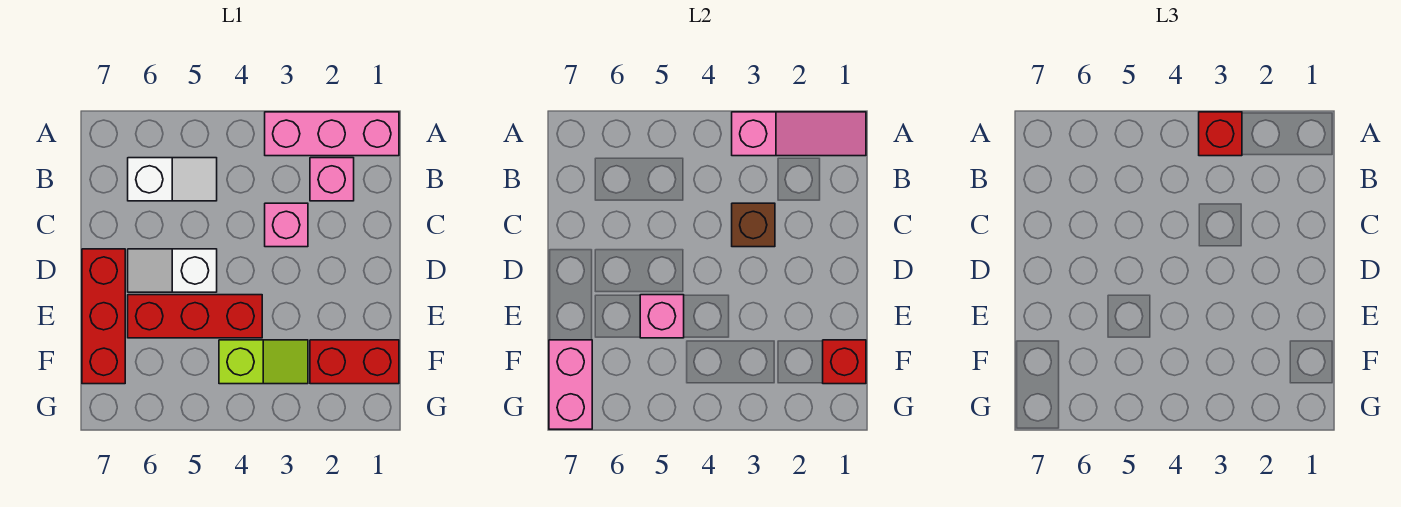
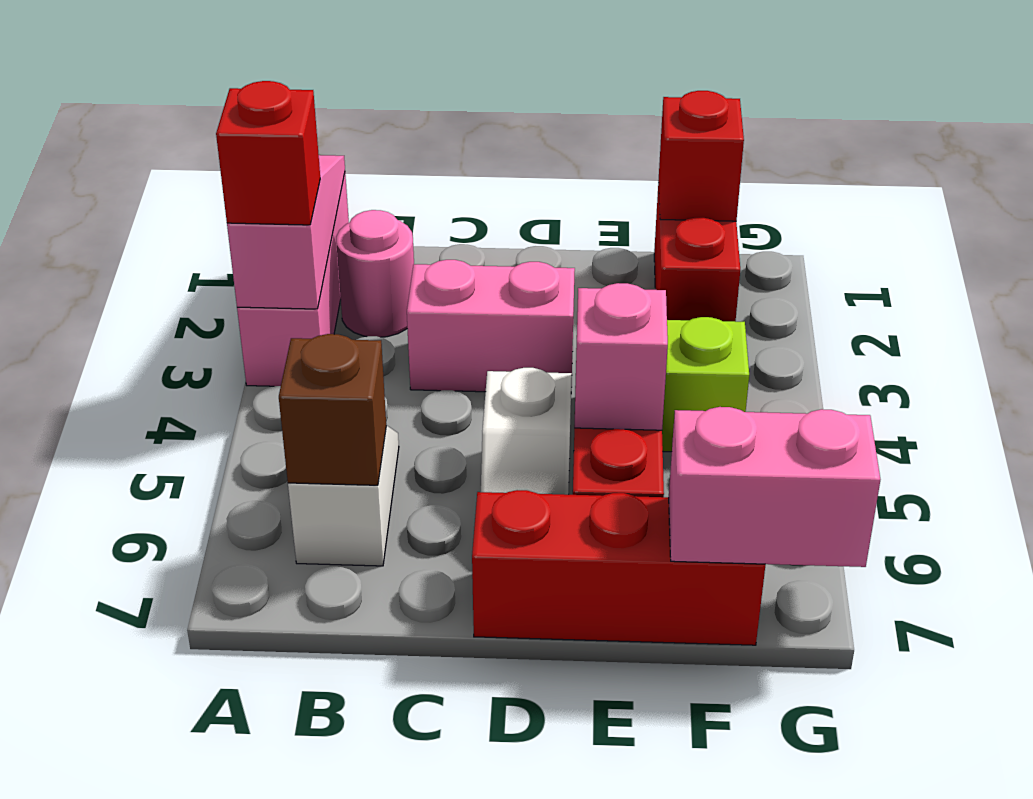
pink brick B2 level 1 -> pink round brick B2 level 1
pink brick C3 level 1 -> pink brick C3:D3 level 1
brown brick C3 level 2 -> brown brick B6 level 2

